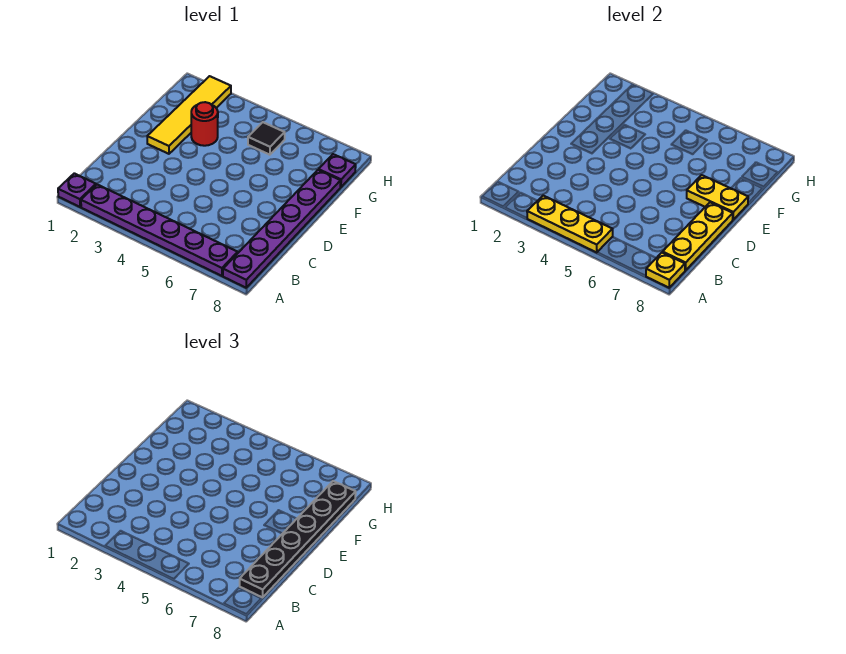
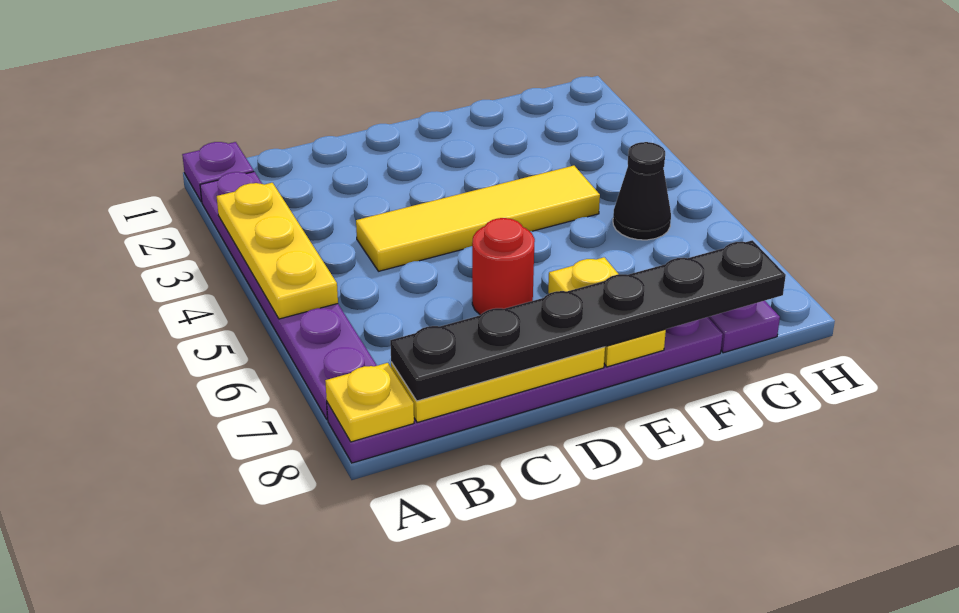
yellow tile E2:H2 level 1 -> yellow tile C4:F4 level 1
red round brick F3 level 1 -> red round brick D6 level 1
black tile G5 level 1 -> black cone G5 level 1

